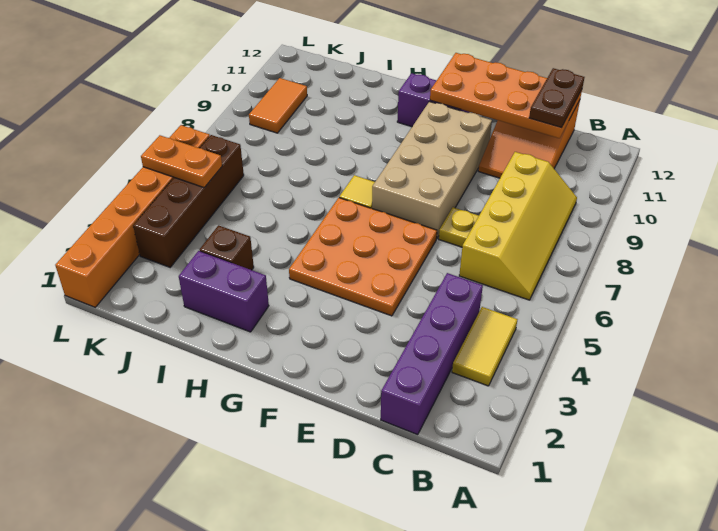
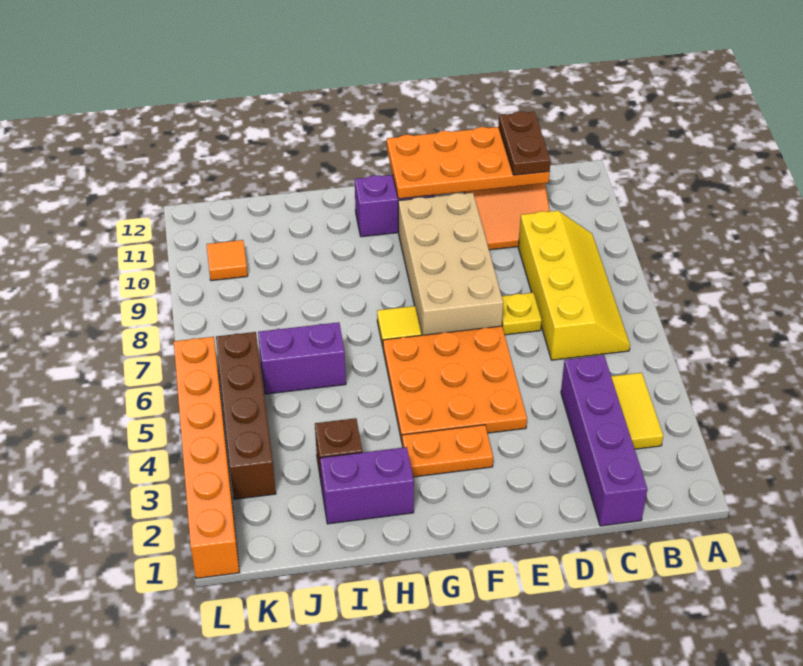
none -> purple brick I6:J6 level 1
orange plate K5:L5 level 2 -> orange plate F3:G3 level 1
orange tile K9:K10 level 1 -> orange tile K10 level 1

